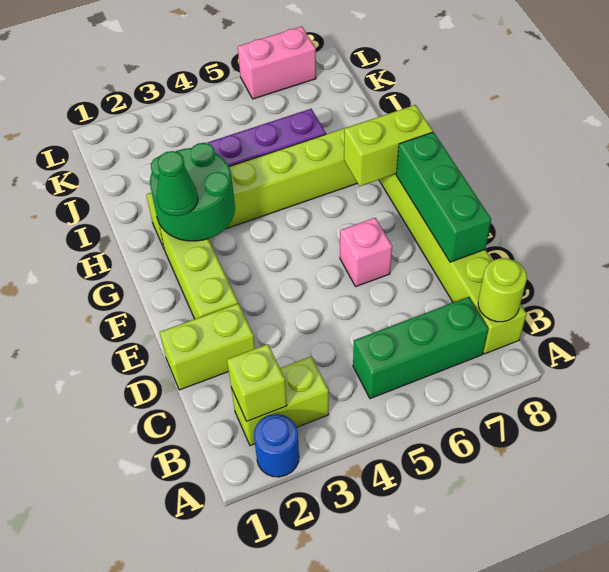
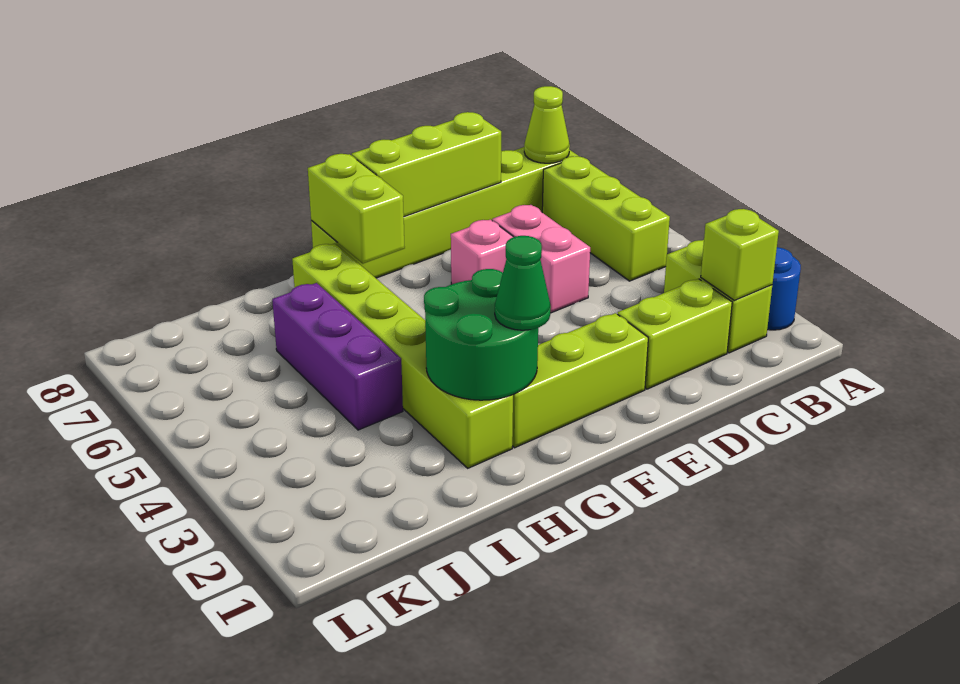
green brick B5:B7 level 1 -> lime brick B5:B7 level 1
lime round brick B8 level 2 -> lime cone B8 level 2
lime brick D1:D2 level 1 -> lime brick C2:D2 level 1
green brick D8:F8 level 2 -> lime brick D8:F8 level 2
pink brick L6:L7 level 1 -> pink brick D5:D6 level 1

